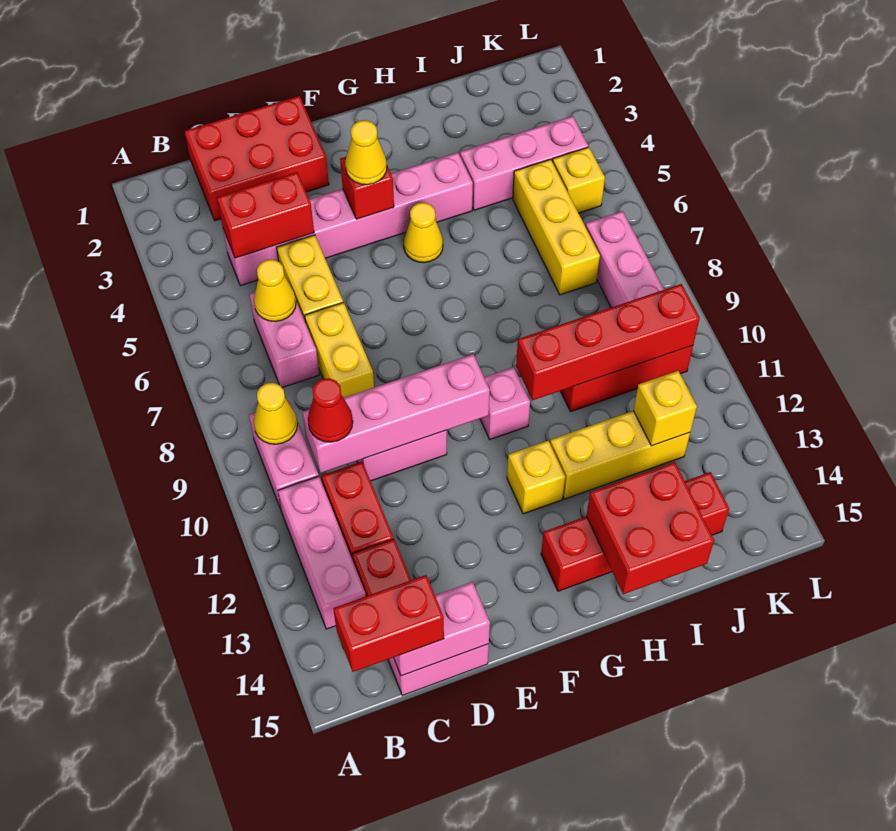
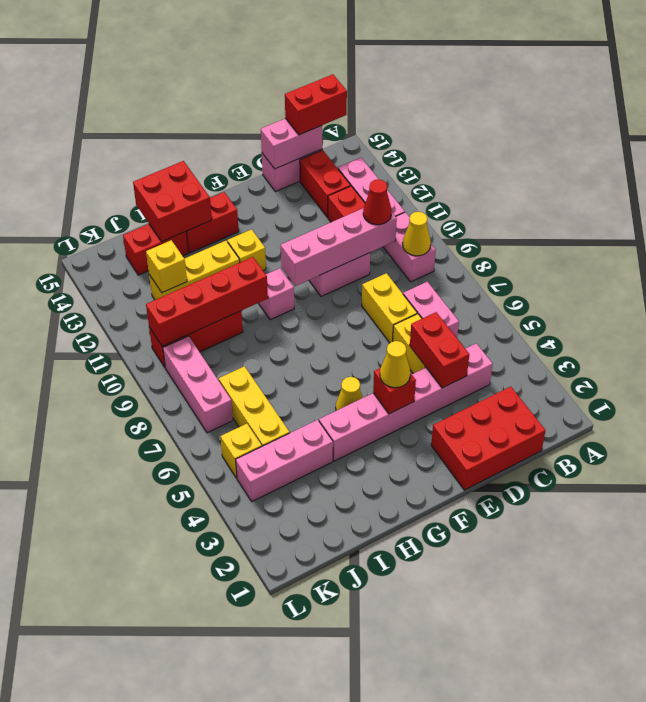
red brick C4:D4 level 2 -> red brick D4:D5 level 2
yellow cone C6 level 2 -> none

